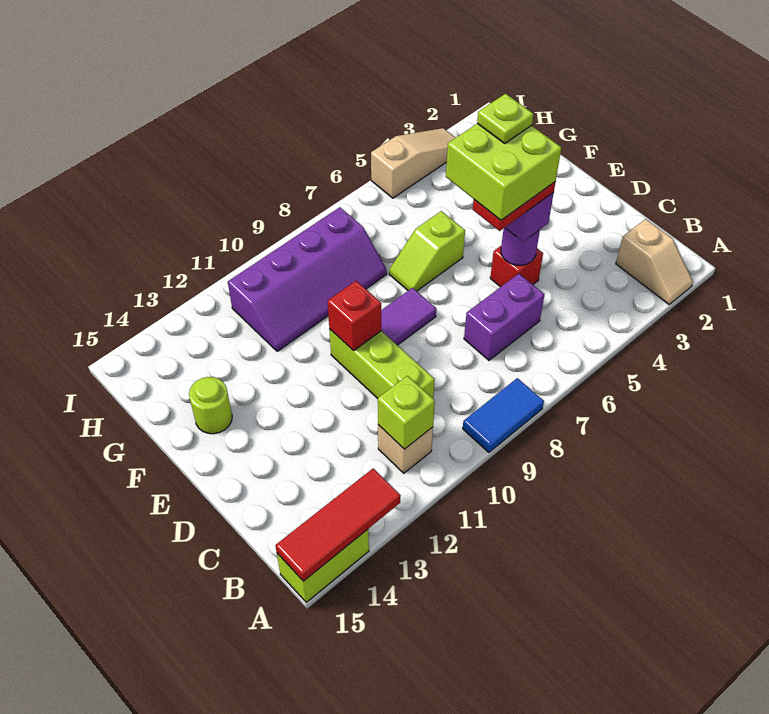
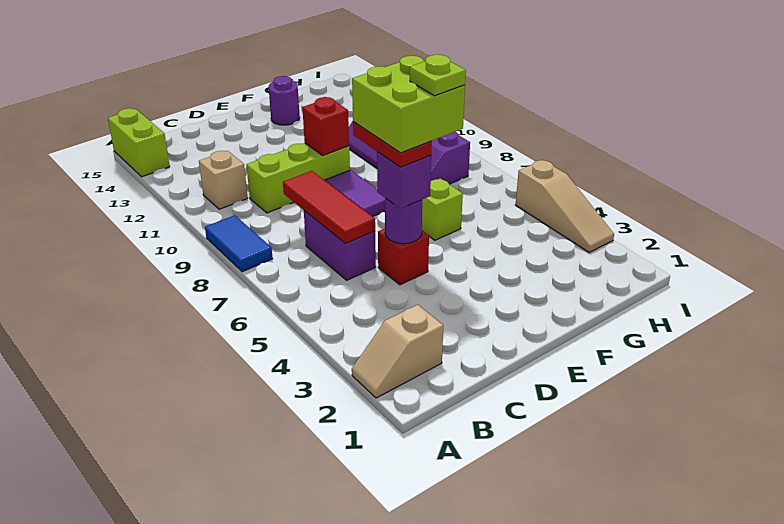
red tile A13:A15 level 2 -> red tile C6:C8 level 2
lime brick B11 level 2 -> none
lime round brick F14 level 1 -> purple round brick F14 level 1

